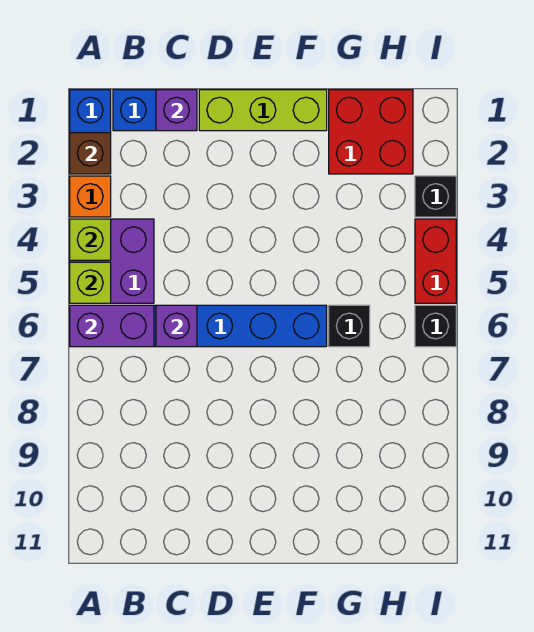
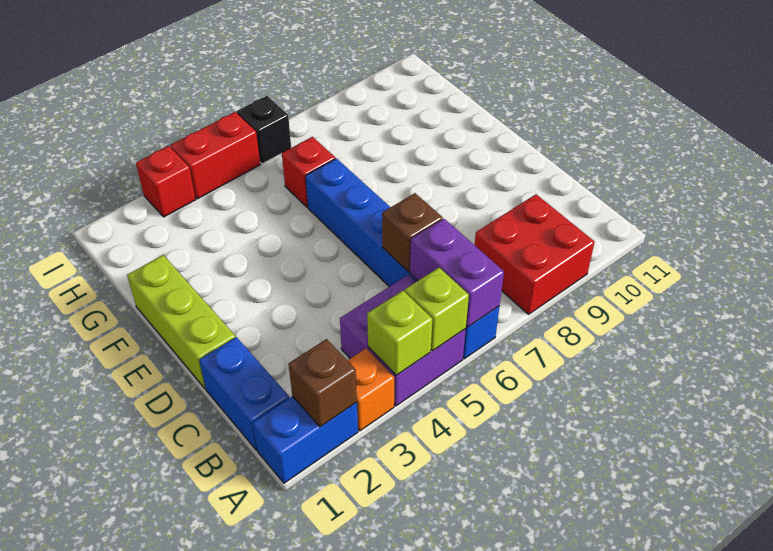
purple brick C1 level 2 -> none
purple brick C6 level 2 -> brown brick C6 level 2
red brick G1:H2 level 1 -> red brick A8:B9 level 1
black brick G6 level 1 -> red brick G6 level 1
black brick I3 level 1 -> red brick I3 level 1

